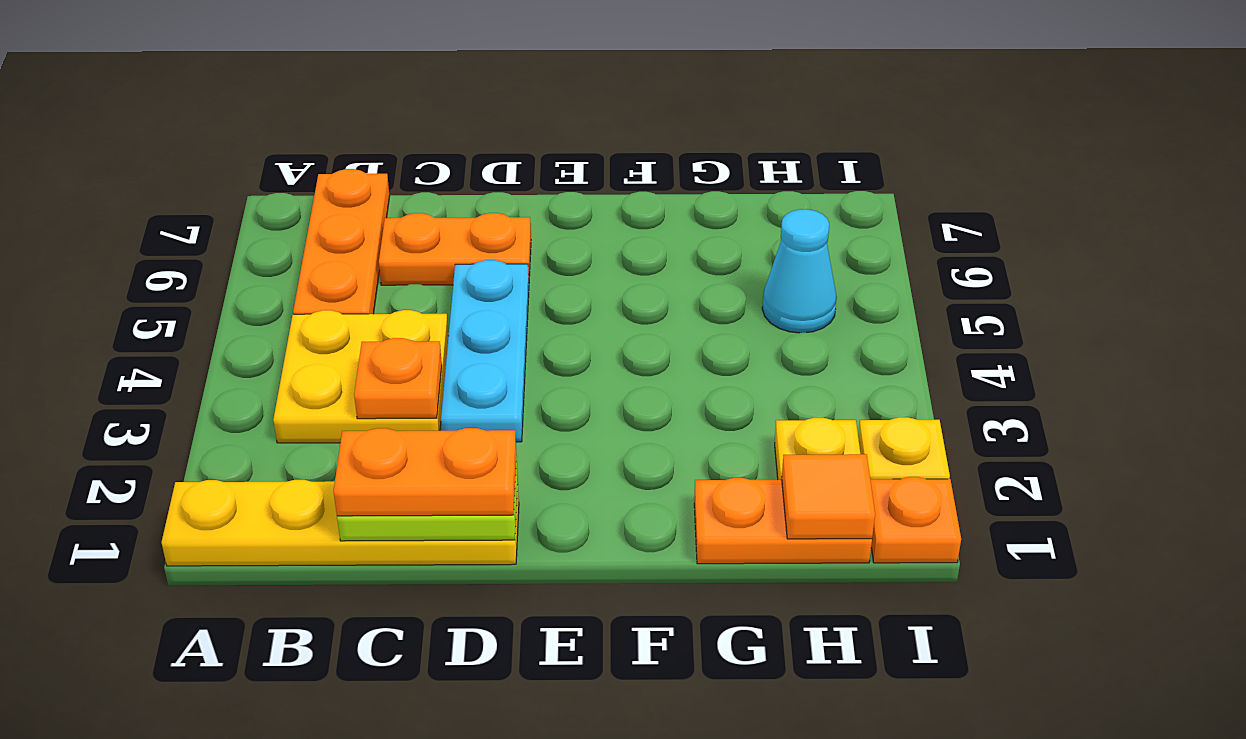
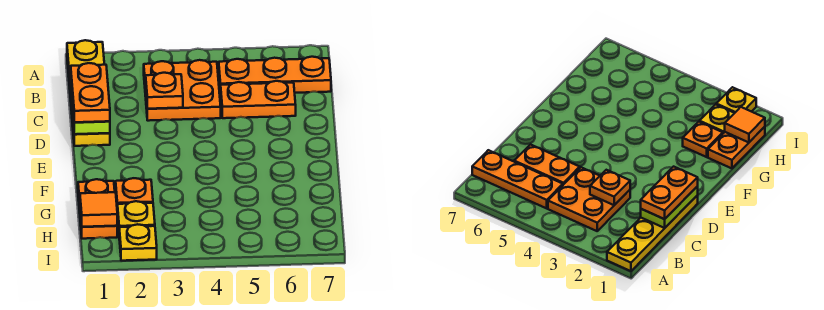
yellow plate B3:C4 level 1 -> orange plate B3:C4 level 1
orange plate C6:D6 level 1 -> orange plate C5:C6 level 1
cyan plate D3:D5 level 1 -> none
cyan cone H5 level 1 -> none
orange plate I1 level 1 -> orange plate G2 level 1

